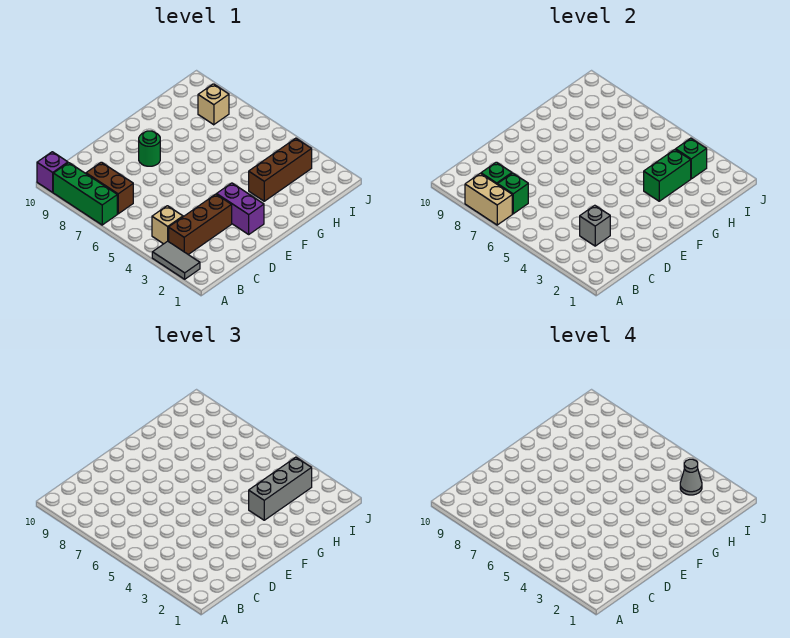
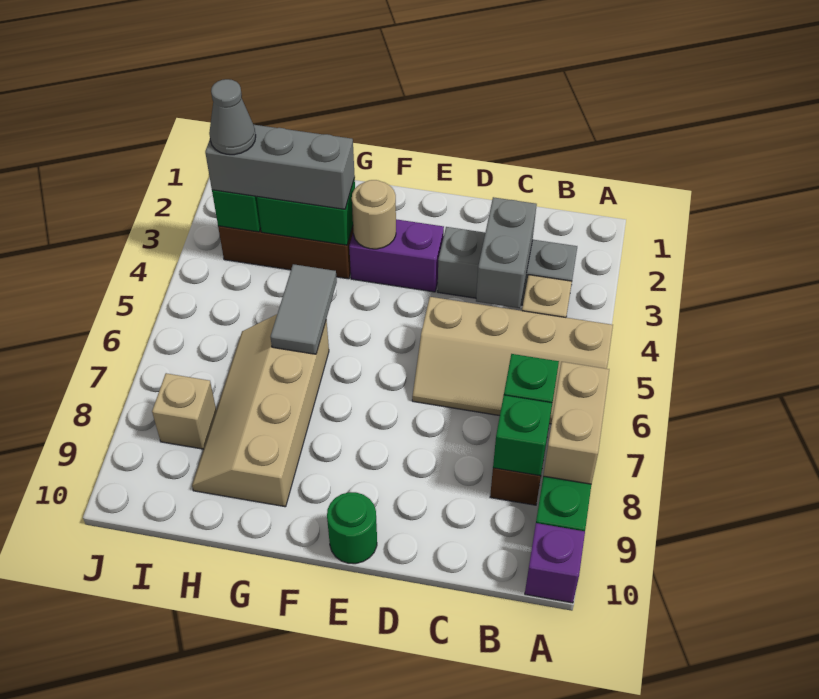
grey tile A2:A3 level 1 -> grey tile G5:G6 level 2
none -> tan slope A5:D6 level 1 top 5
brown brick B3:D3 level 1 -> grey brick B3:D3 level 1
grey brick C3 level 2 -> grey brick C3:C4 level 2
purple brick E2:E3 level 1 -> purple brick E3:F3 level 1
green round brick E8 level 1 -> green round brick E10 level 1
none -> tan round brick F3 level 2
none -> tan slope G6:H9 level 1 top G

